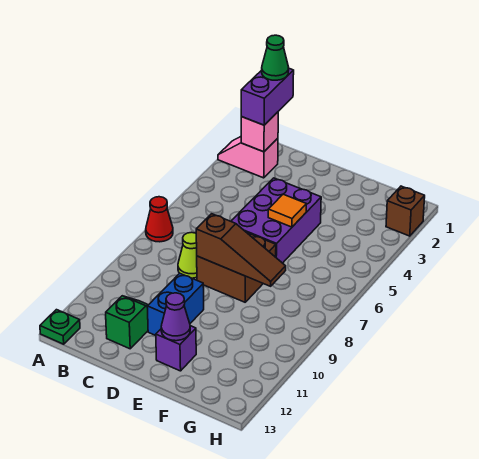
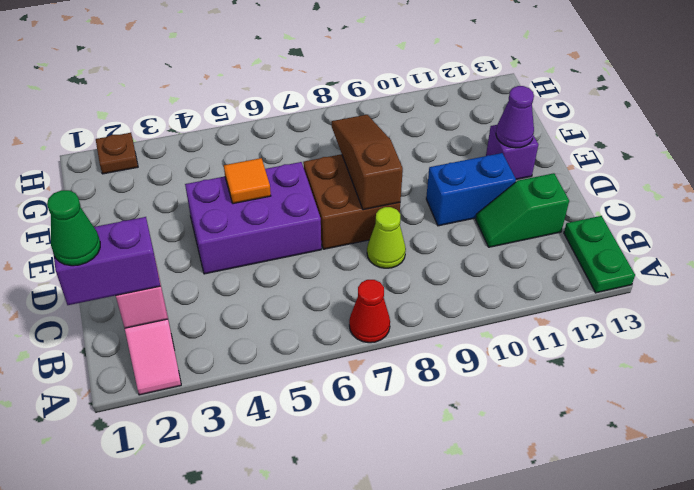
green plate A13 level 1 -> green plate A13:B13 level 1
brown brick H2 level 1 -> brown plate H2 level 1

